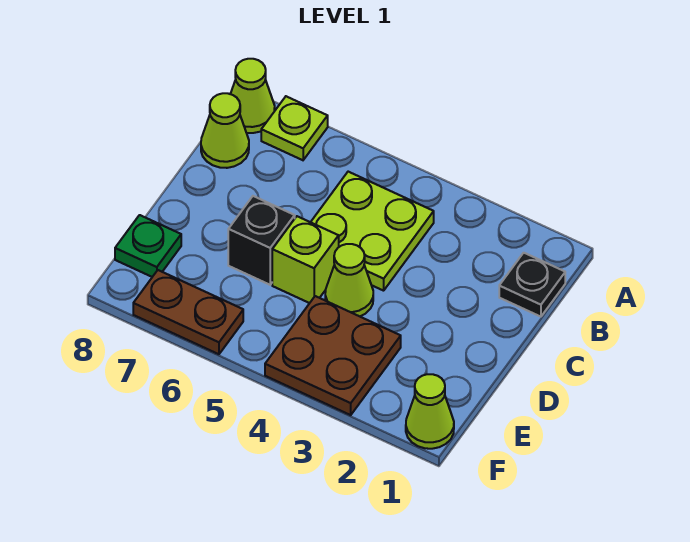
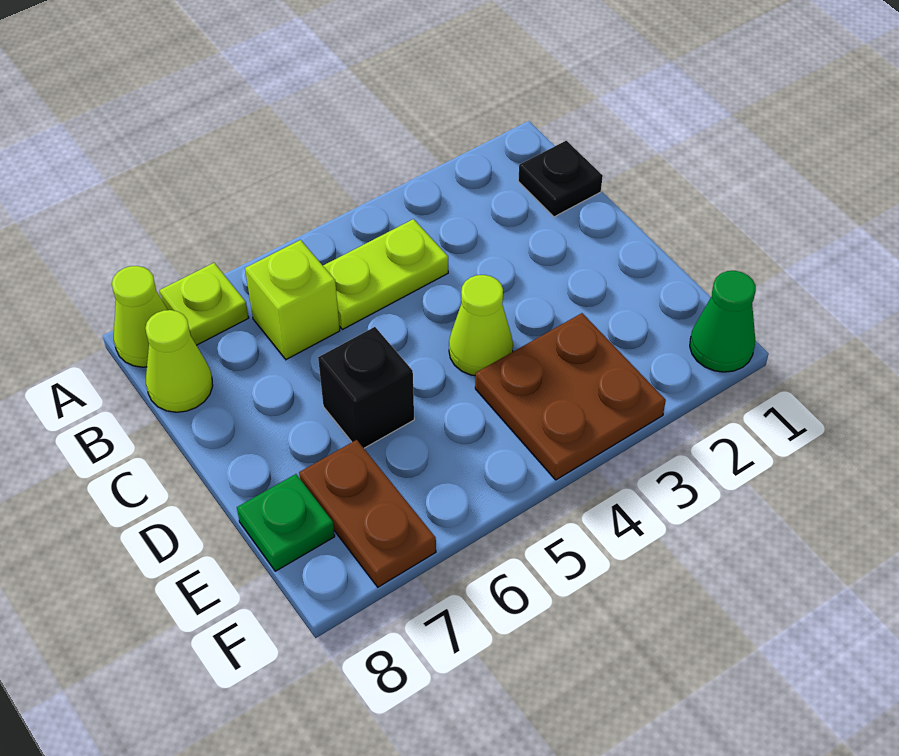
lime plate B4:C5 level 1 -> lime plate B4:B5 level 1
lime brick D5 level 1 -> lime brick B6 level 1
lime cone F1 level 1 -> green cone F1 level 1
brown plate F6:F7 level 1 -> brown plate E7:F7 level 1

